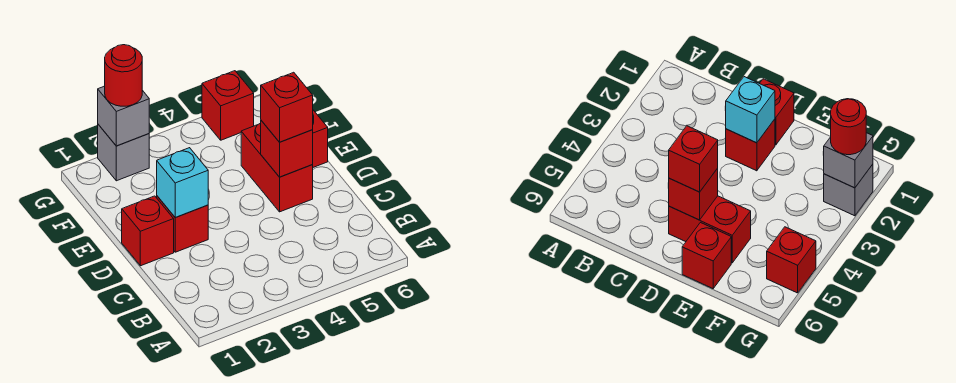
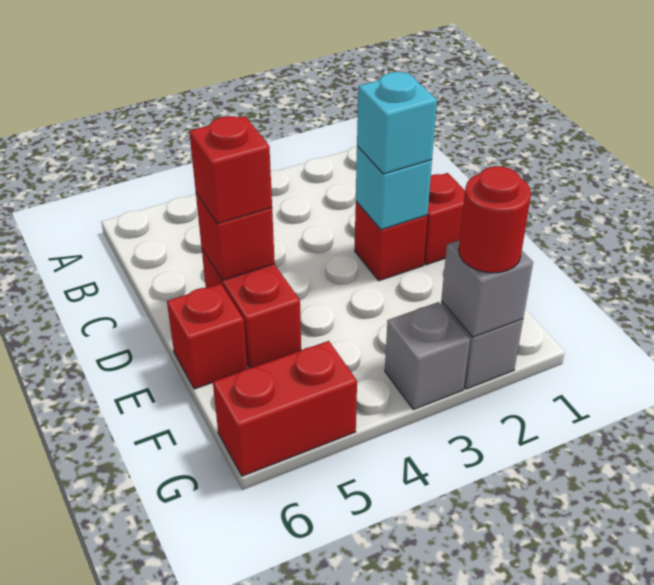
none -> cyan brick D2 level 3
none -> grey brick G3 level 1
red brick G5 level 1 -> red brick G5:G6 level 1

